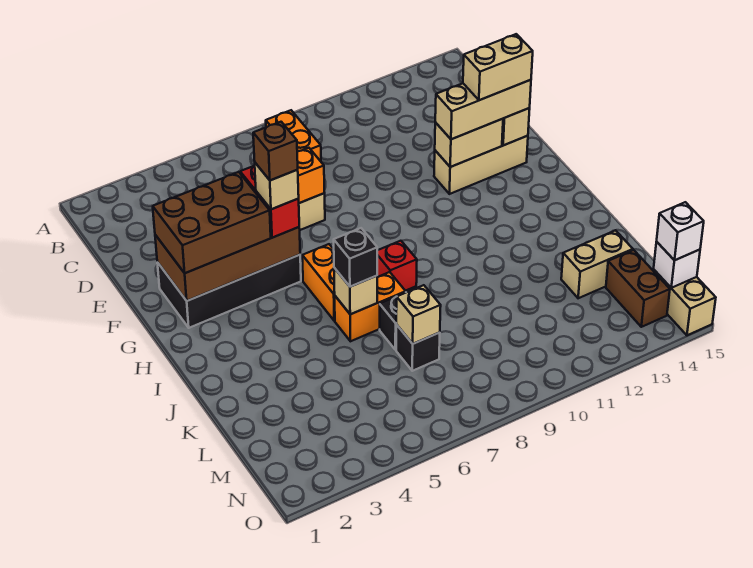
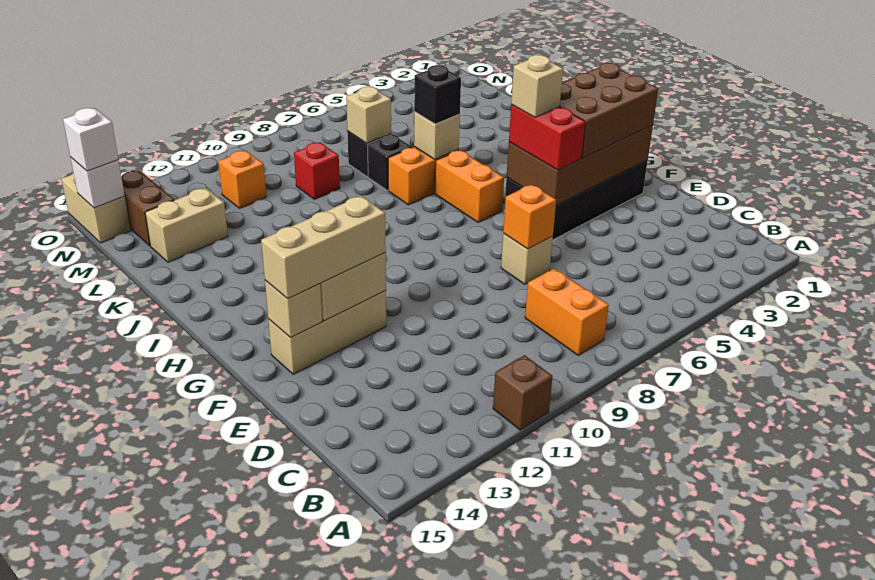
tan brick F13:F14 level 4 -> none
brown brick G5 level 5 -> brown brick A11 level 1
red brick I8 level 1 -> red brick L9 level 1
none -> orange brick M11 level 1

